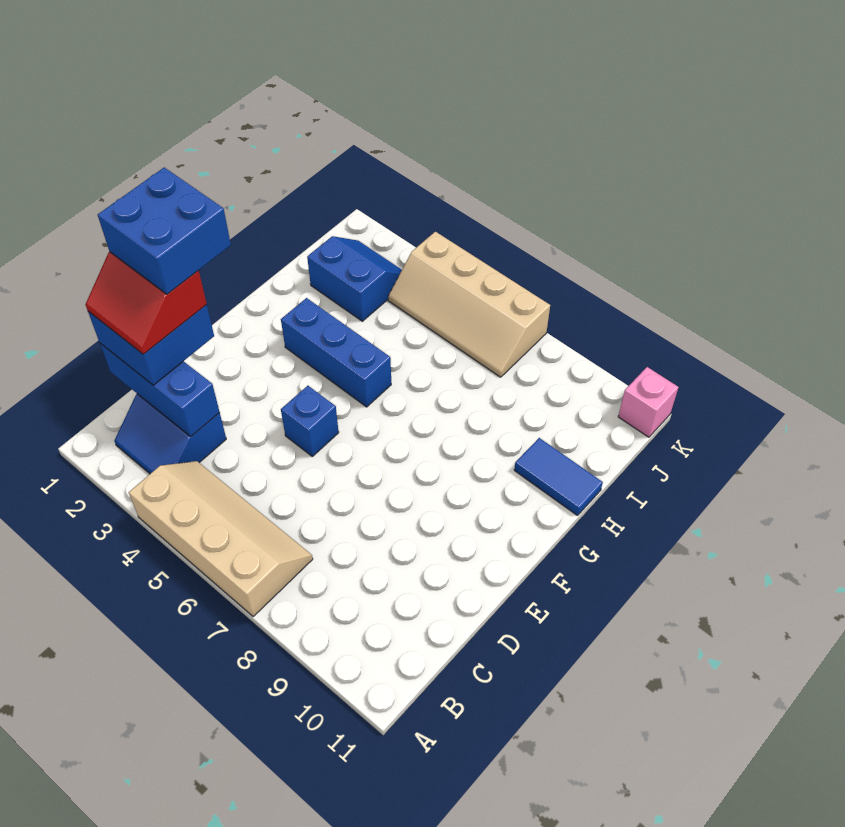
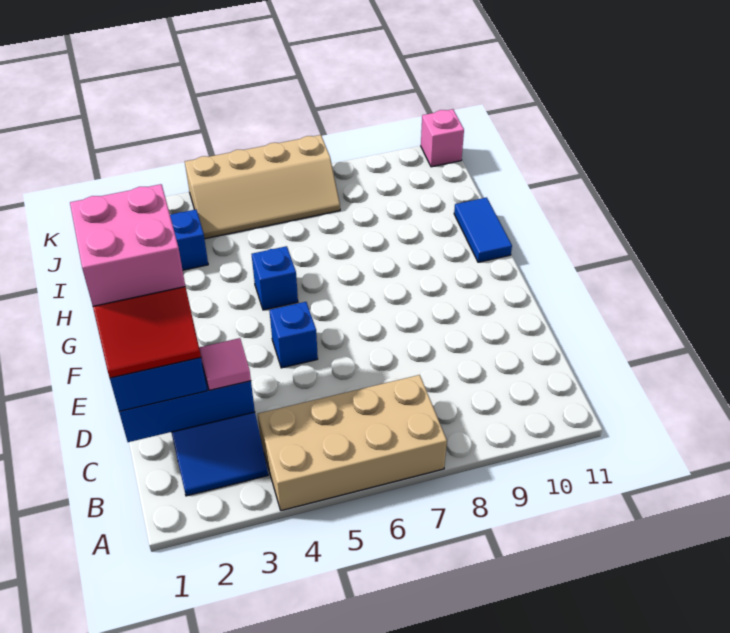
tan slope A4:B7 level 1 top A -> tan brick A4:B7 level 1
none -> pink tile C3 level 3
blue brick D1:E2 level 5 -> pink brick D1:E2 level 5
blue brick G3:G5 level 1 -> blue brick G5 level 1
blue tile H10:H11 level 1 -> blue tile G11:H11 level 1

